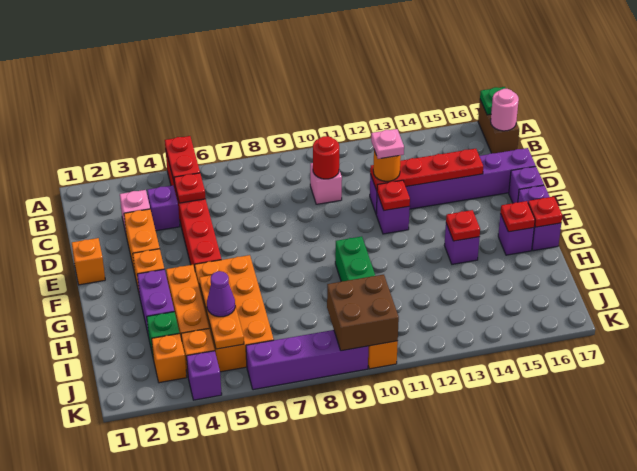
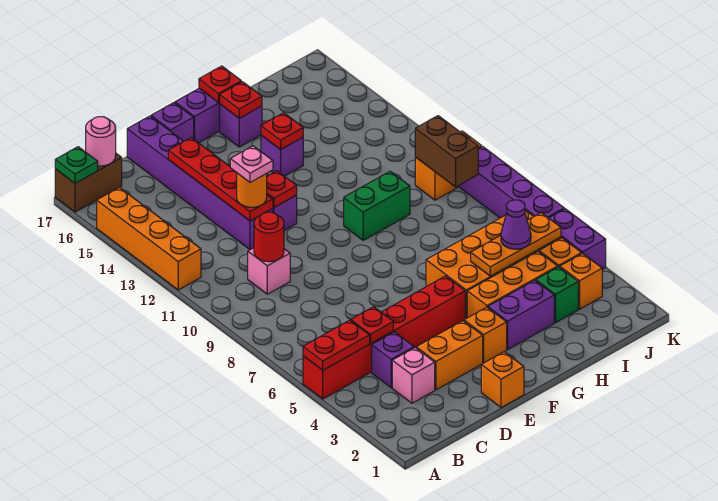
none -> orange brick A12:A15 level 1
brown brick J9:K10 level 2 -> brown brick J9:J10 level 2
purple brick K4 level 1 -> purple brick K4:K5 level 1

